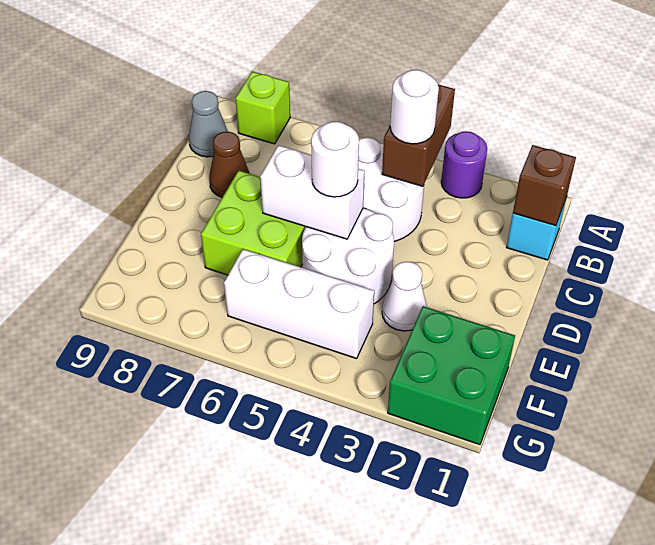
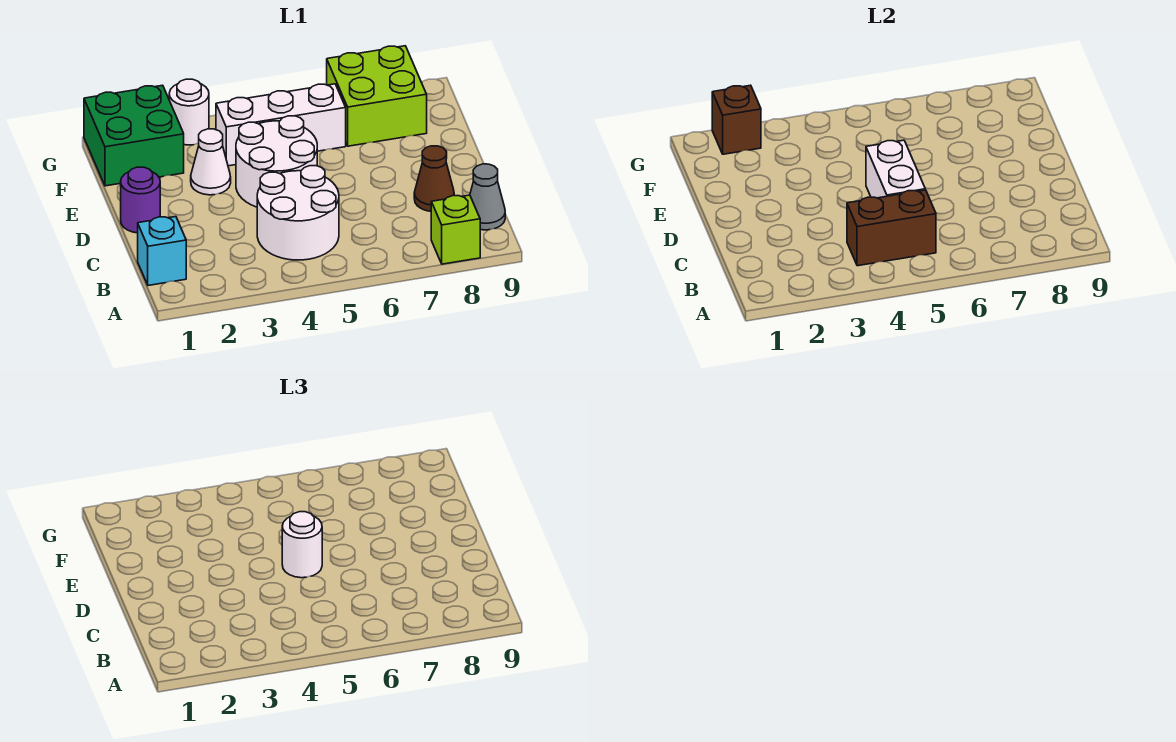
purple round brick A3 level 1 -> purple round brick D1 level 1
brown brick A4:B4 level 2 -> brown brick B4:B5 level 2
brown brick B1 level 2 -> brown brick G2 level 2
white round brick B4 level 3 -> white round brick G3 level 1
white brick D5:D6 level 2 -> white brick C5:D5 level 2
lime brick D6:E7 level 1 -> lime brick F7:G8 level 1

